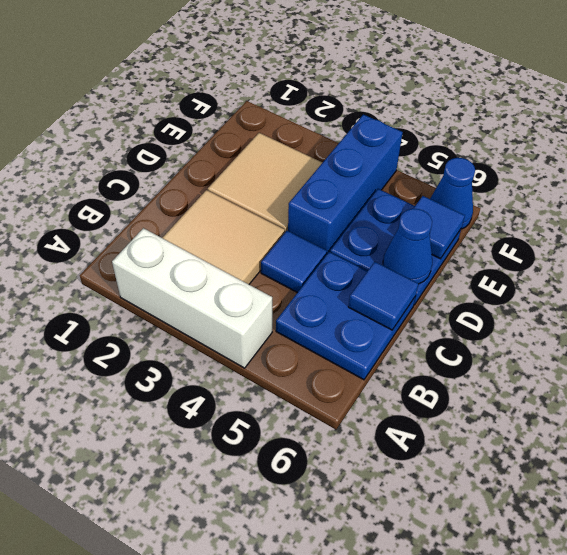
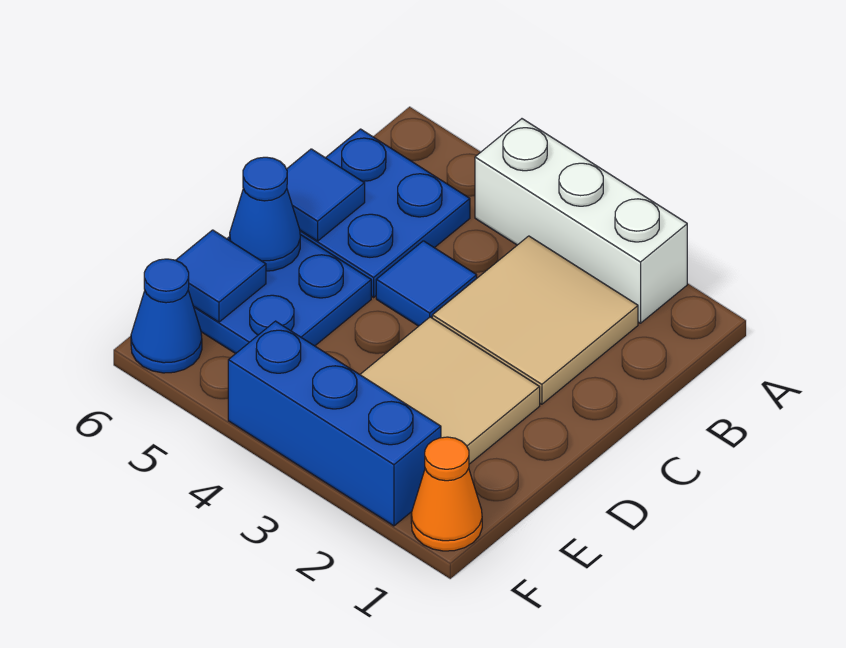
blue brick D4:F4 level 1 -> blue brick F2:F4 level 1
none -> orange cone F1 level 1

